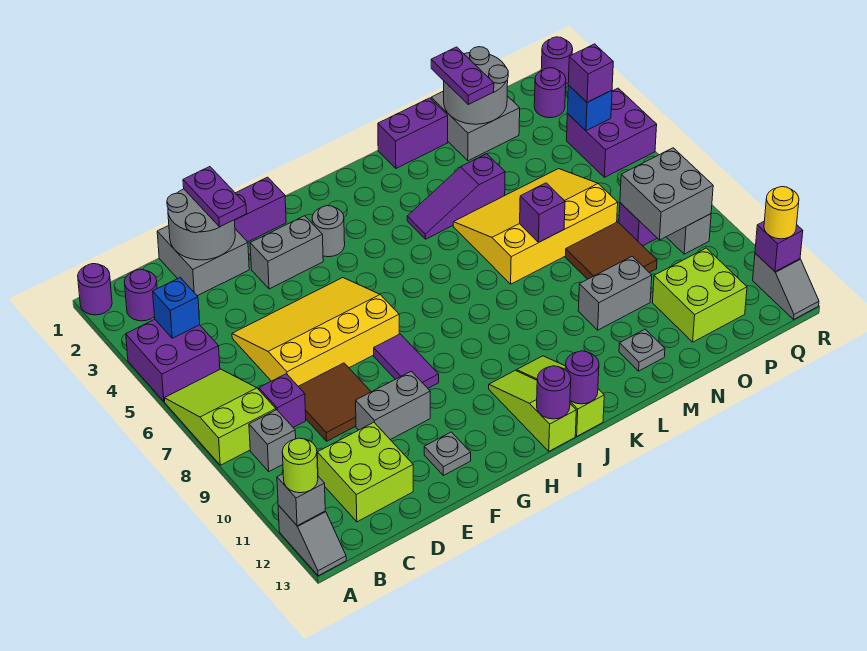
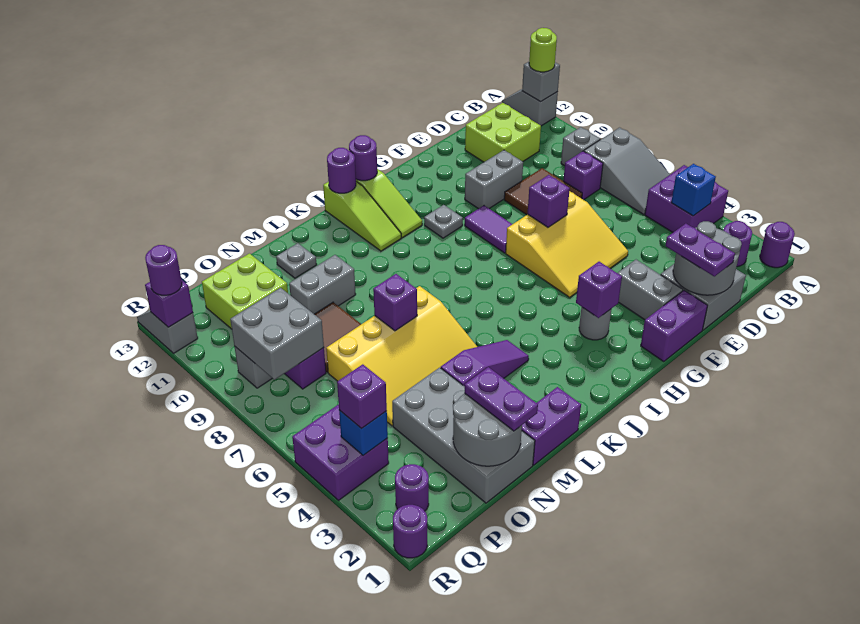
lime slope A6:B8 level 1 top 8 -> grey slope A6:B8 level 1 top 8
yellow slope D5:G7 level 1 top 7 -> yellow slope E5:G7 level 1 top 7
grey brick F3:G3 level 1 -> grey brick F2:F3 level 1
none -> purple brick F7 level 2
grey plate F12 level 1 -> grey plate H10 level 1
none -> purple brick H3 level 2
grey brick N1:O2 level 1 -> grey brick N1:O4 level 1
yellow round brick R12 level 3 -> purple round brick R12 level 3

